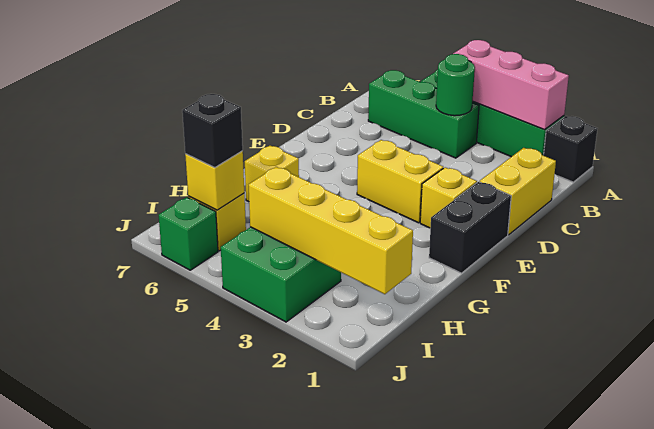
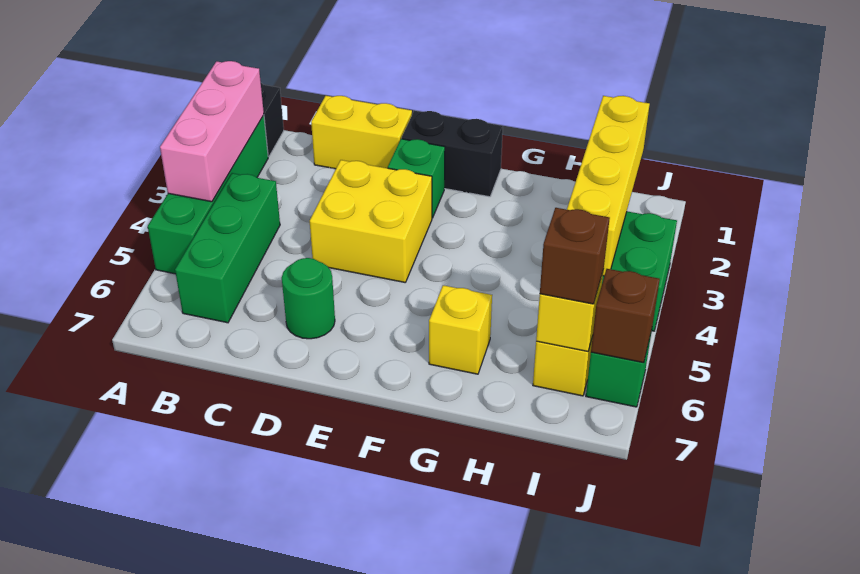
green round brick B4 level 2 -> green round brick D6 level 1
yellow brick E2 level 1 -> green brick E2 level 1
yellow brick E3:E4 level 1 -> yellow brick D3:E4 level 1
black brick I6 level 3 -> brown brick I6 level 3
none -> brown brick J6 level 2

